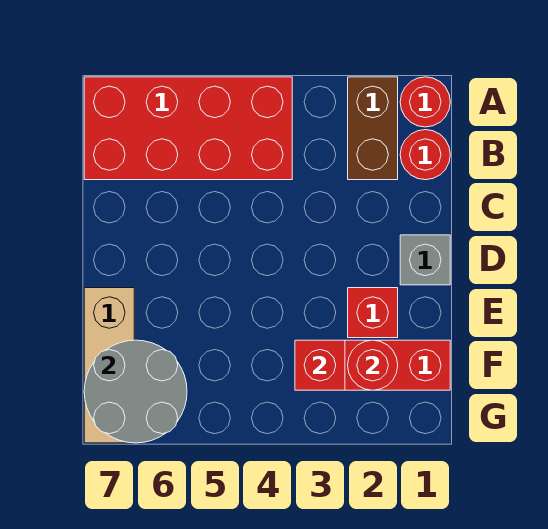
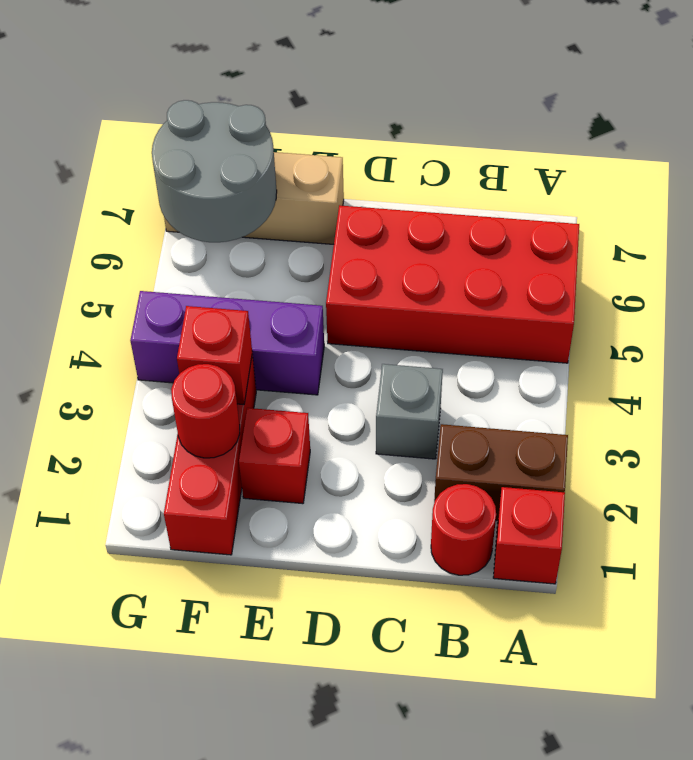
red round brick A1 level 1 -> red brick A1 level 1
red brick A4:B7 level 1 -> red brick A5:D6 level 1
grey brick D1 level 1 -> grey brick C3 level 1
none -> purple brick E4:G4 level 1

